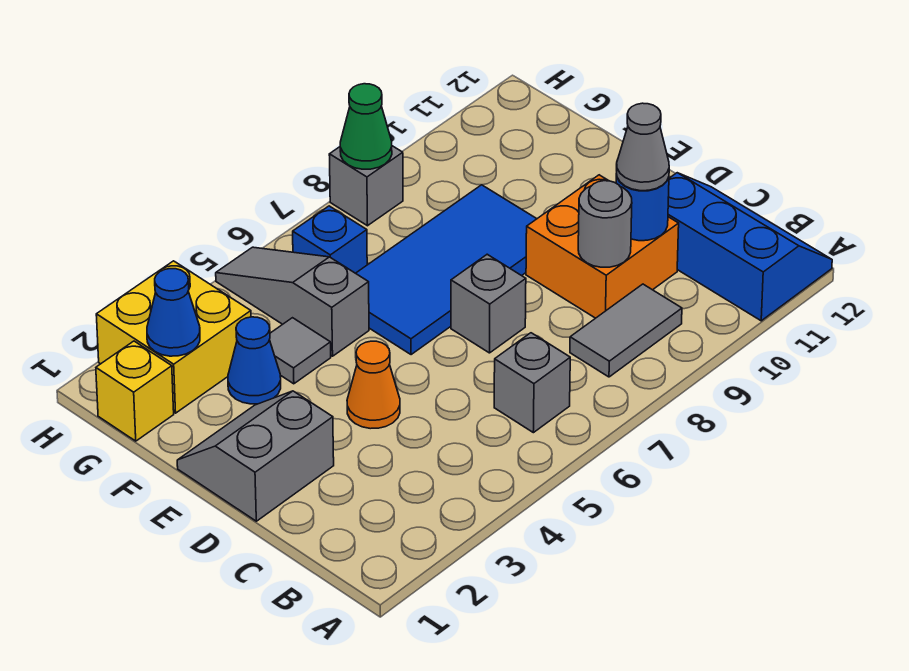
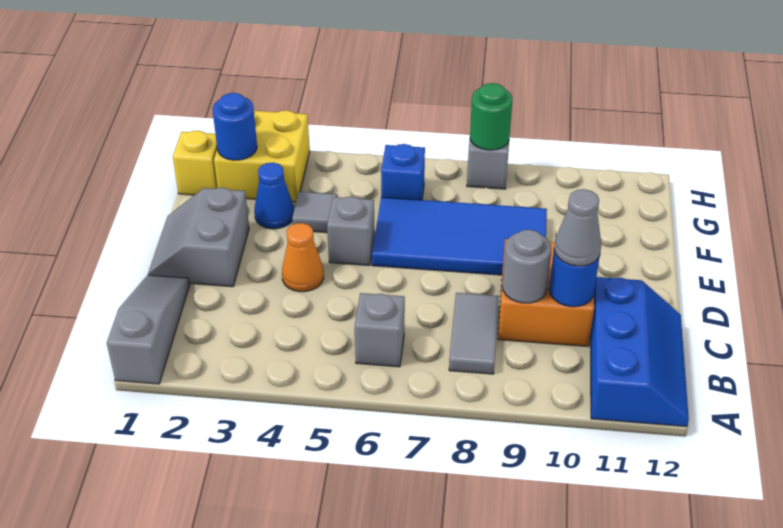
grey tile B8:B9 level 1 -> grey tile B8:C8 level 1
grey slope D1:E2 level 1 top D -> grey slope D1:E2 level 1 top 2
grey brick D7 level 1 -> grey brick E5 level 1
grey slope F5:H5 level 1 top F -> grey slope A1:C1 level 1 top A
blue cone G2 level 2 -> blue round brick G2 level 2
green cone H8 level 2 -> green round brick H8 level 2

